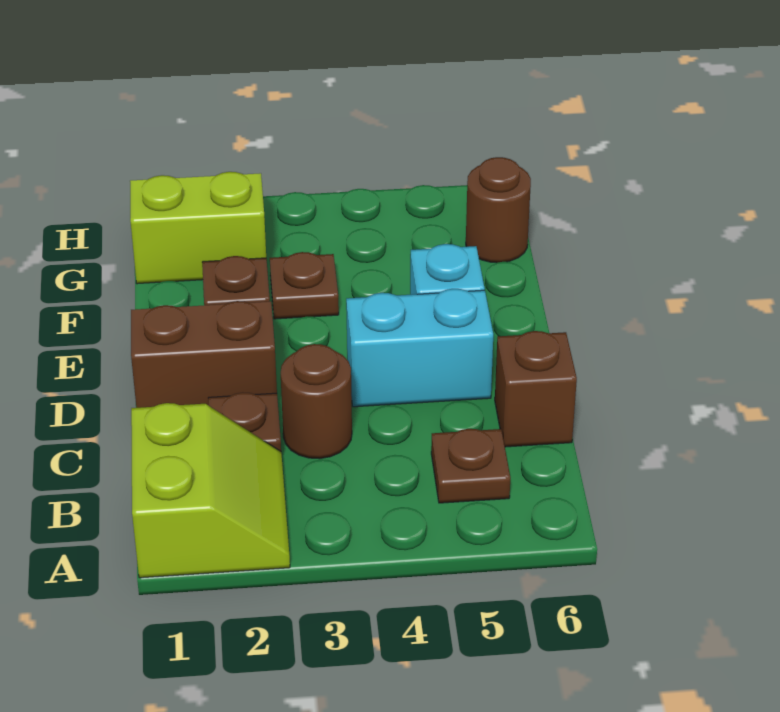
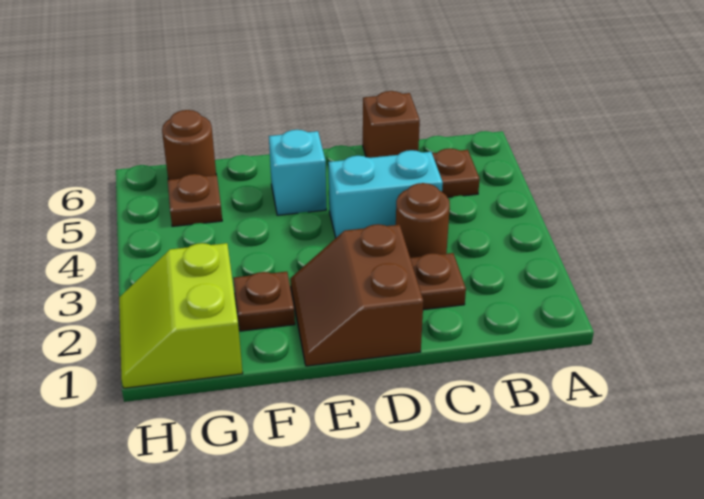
lime slope A1:B2 level 1 top 1 -> none
cyan brick D4:D5 level 1 -> cyan brick C4:D4 level 1
brown plate F3 level 1 -> brown plate G5 level 1

